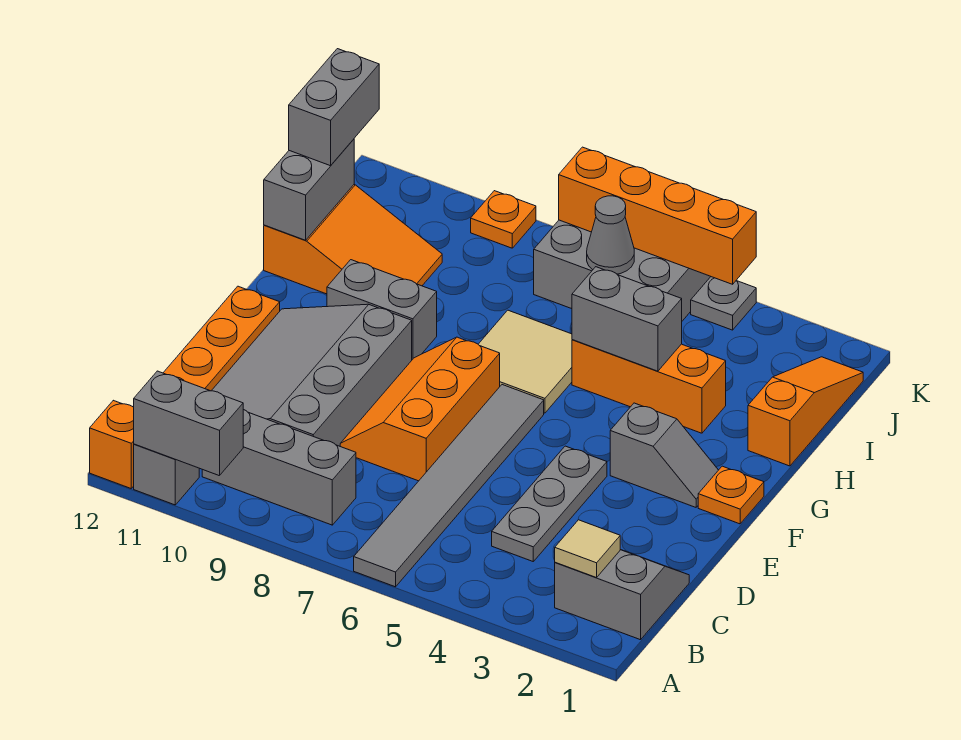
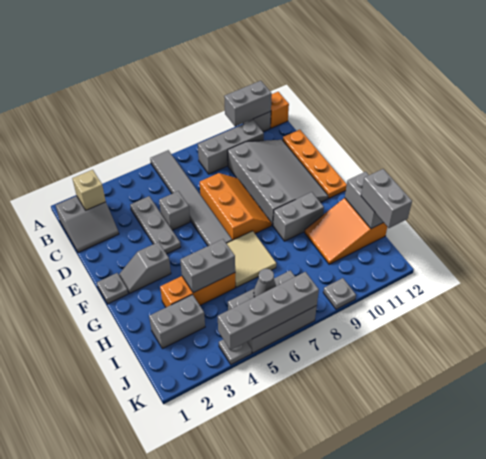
tan tile B2 level 2 -> tan brick B2 level 2
none -> grey brick D5 level 1
orange plate F1 level 1 -> grey plate F1 level 1
orange slope H1:J1 level 1 top H -> none
none -> grey brick I2:I3 level 1
orange brick K4:K7 level 2 -> grey brick K4:K7 level 2
orange plate K9 level 1 -> grey plate K9 level 1

